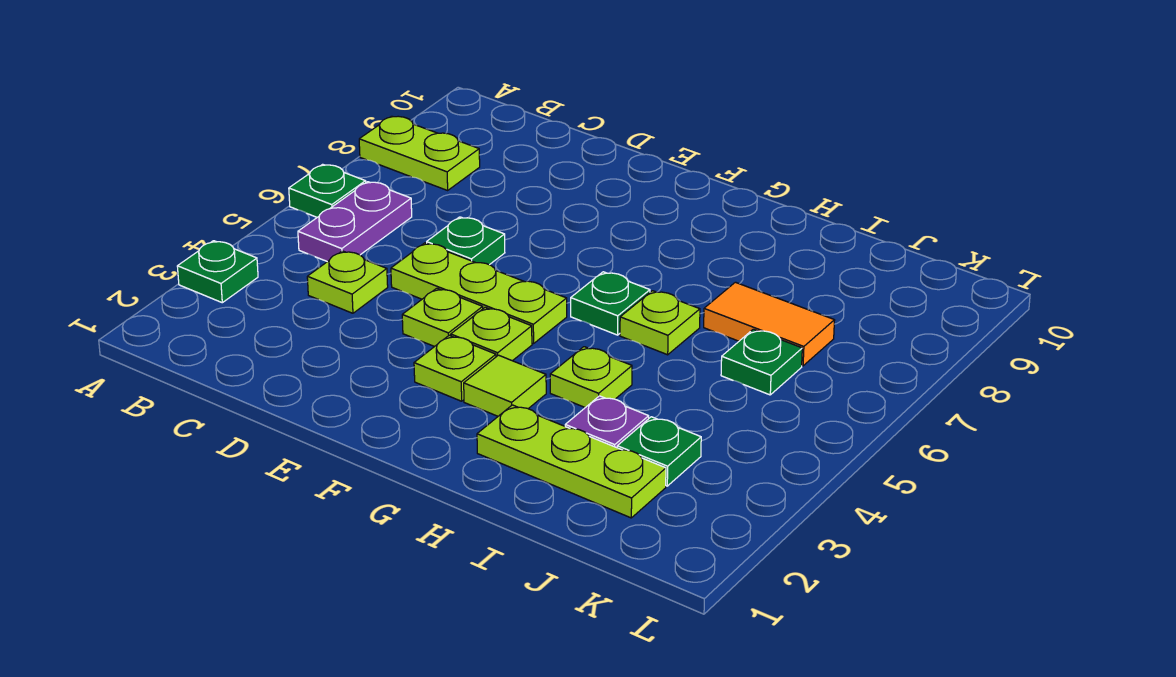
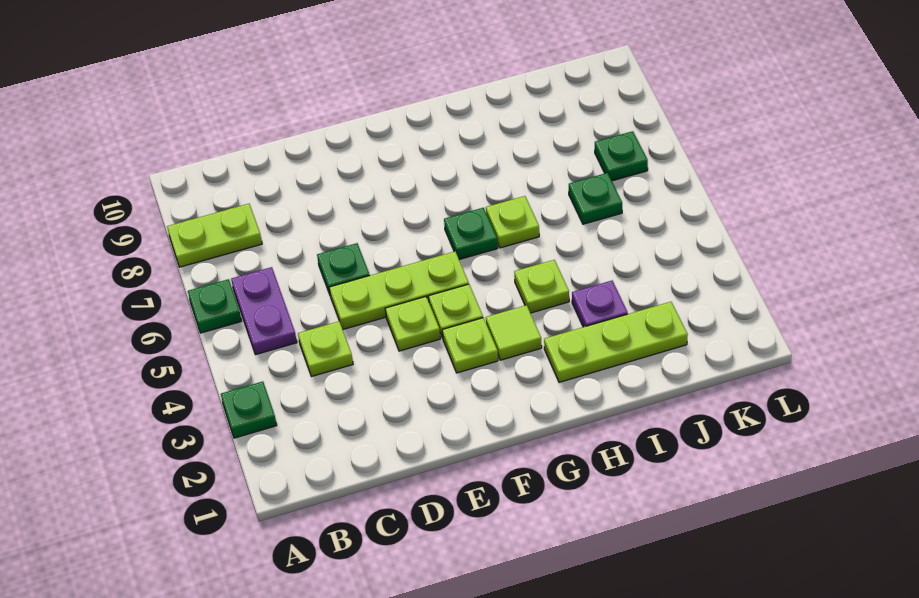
orange tile I7:J7 level 1 -> none
green plate J3 level 1 -> green plate K7 level 1

